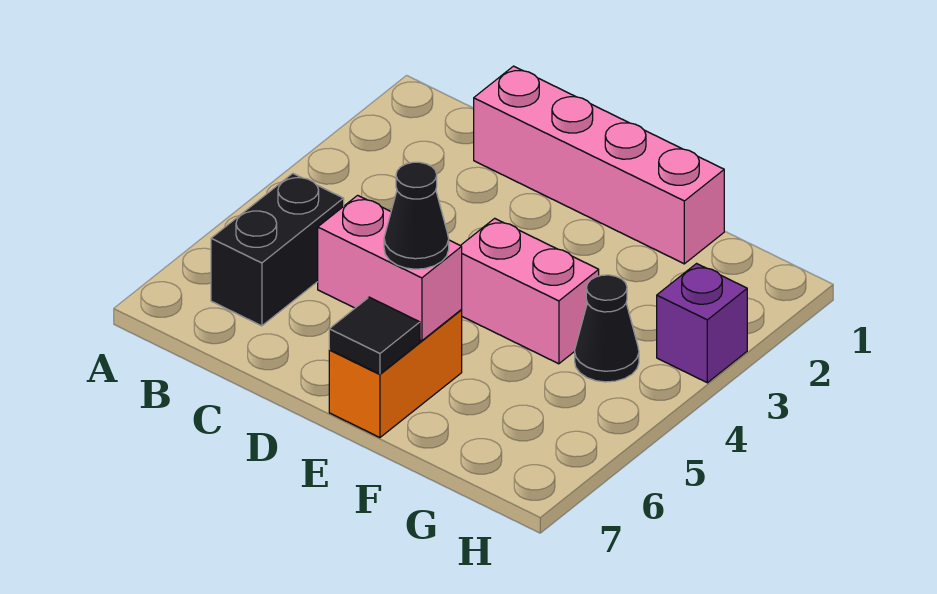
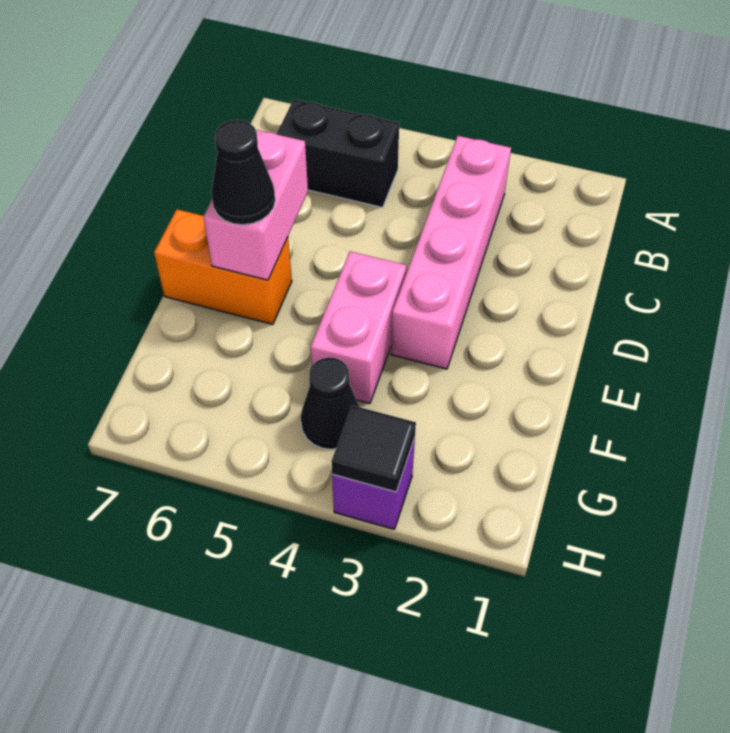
pink brick C1:F1 level 1 -> pink brick B3:E3 level 1
black tile E7 level 2 -> black tile H3 level 2

